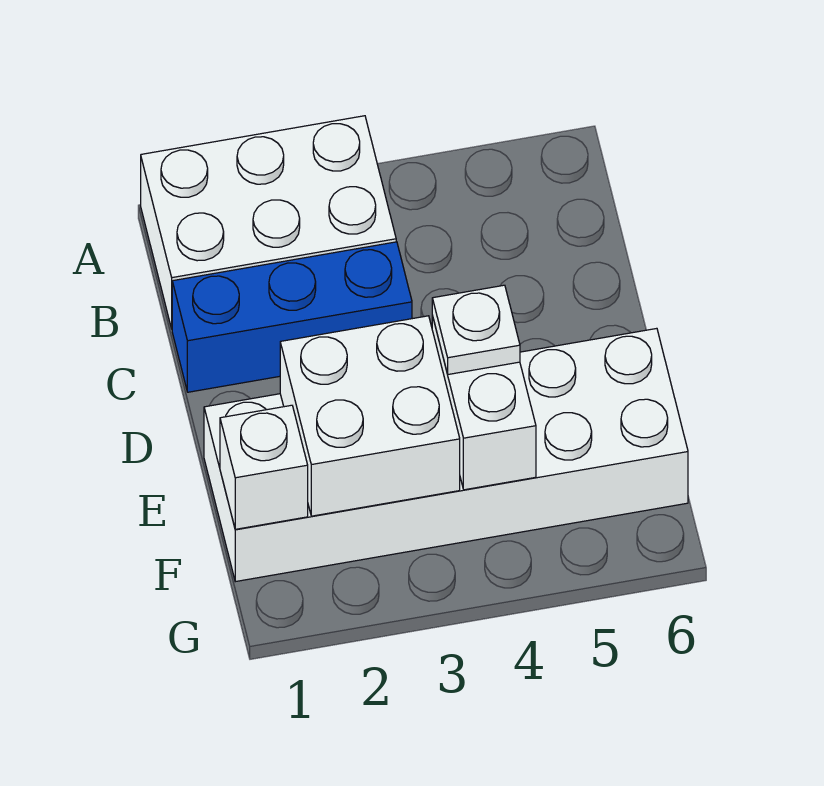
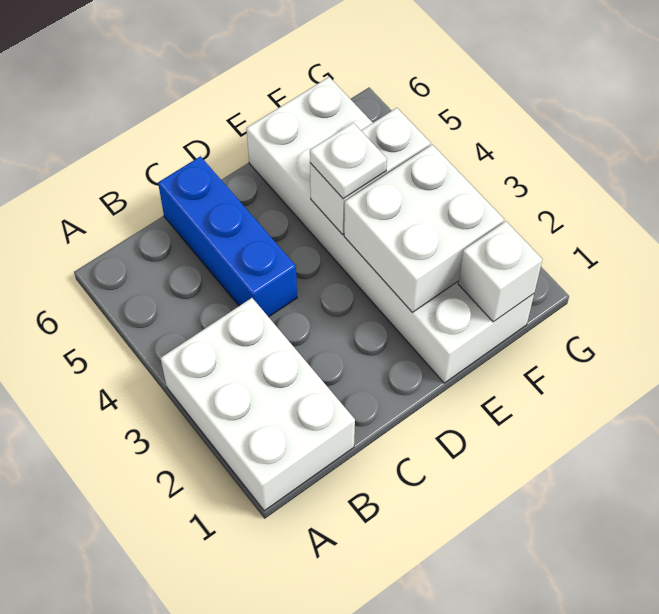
blue brick C1:C3 level 1 -> blue brick C4:C6 level 1

